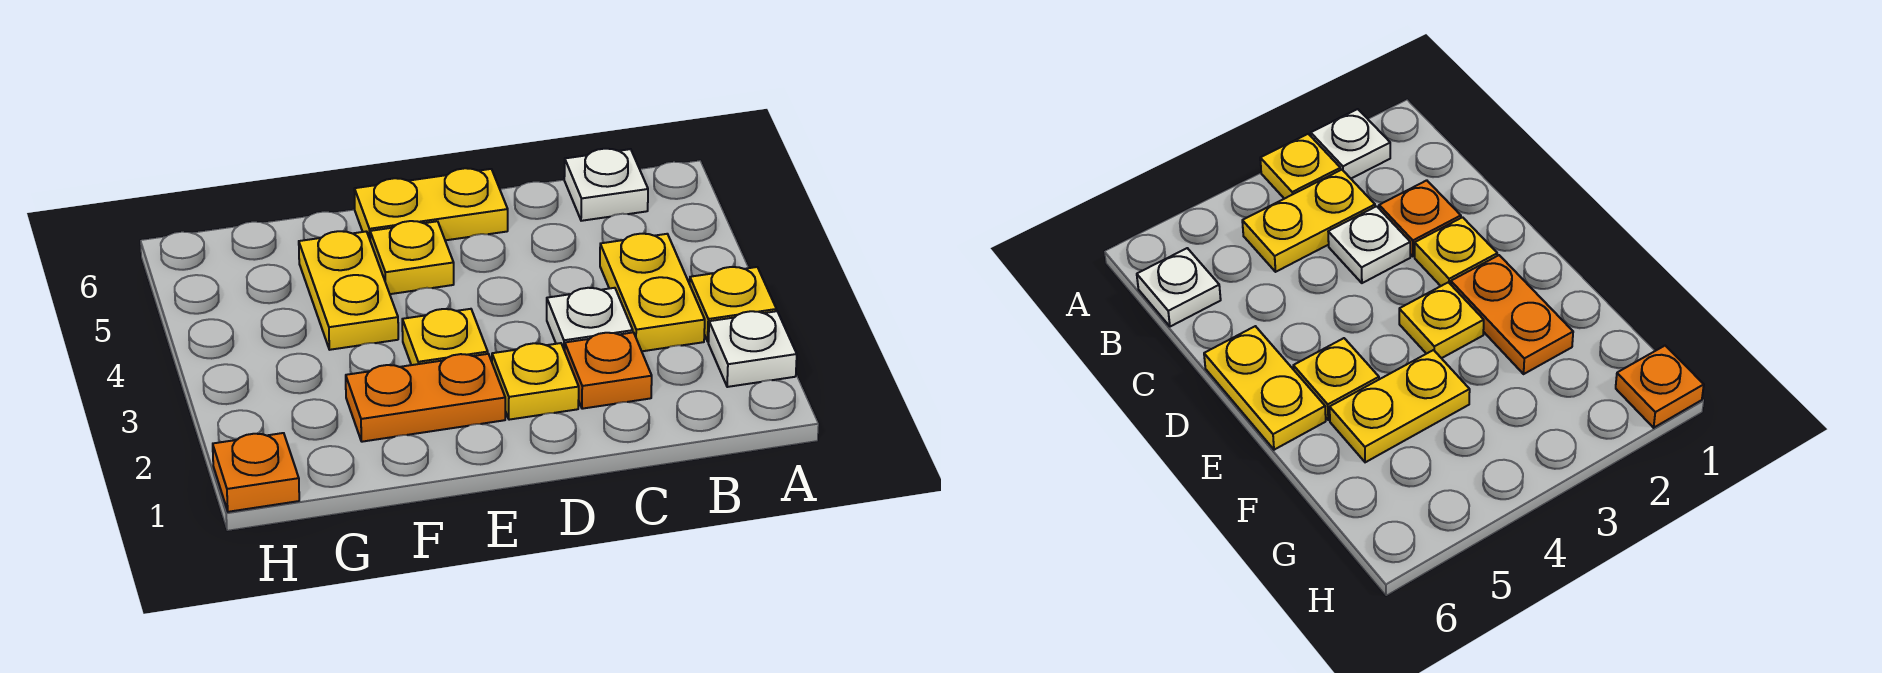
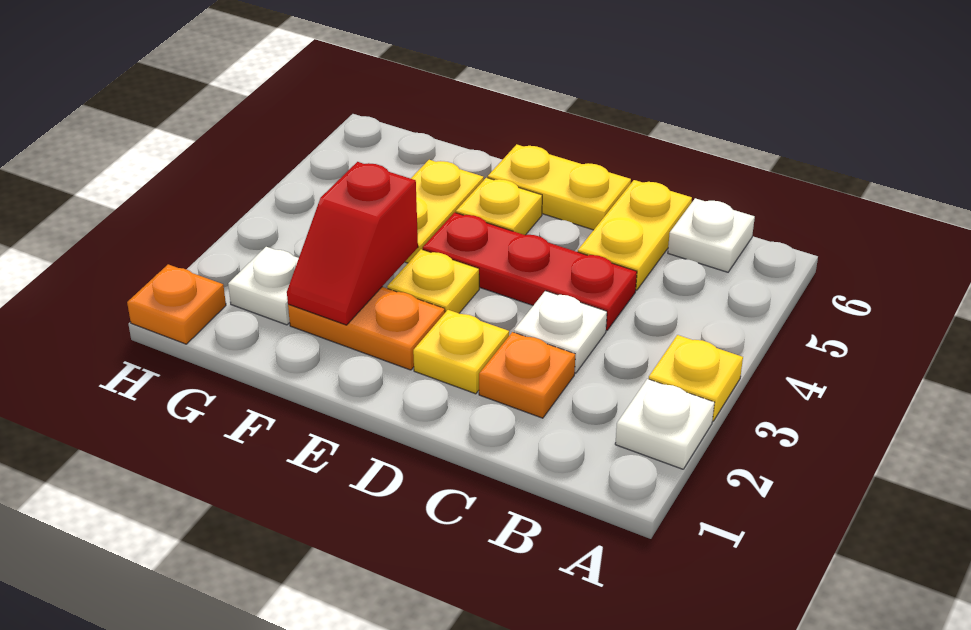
yellow plate B3:B4 level 1 -> yellow plate C5:C6 level 1
none -> red plate C4:E4 level 1
none -> red slope F2:F3 level 2 top 3
none -> white plate G2 level 1

